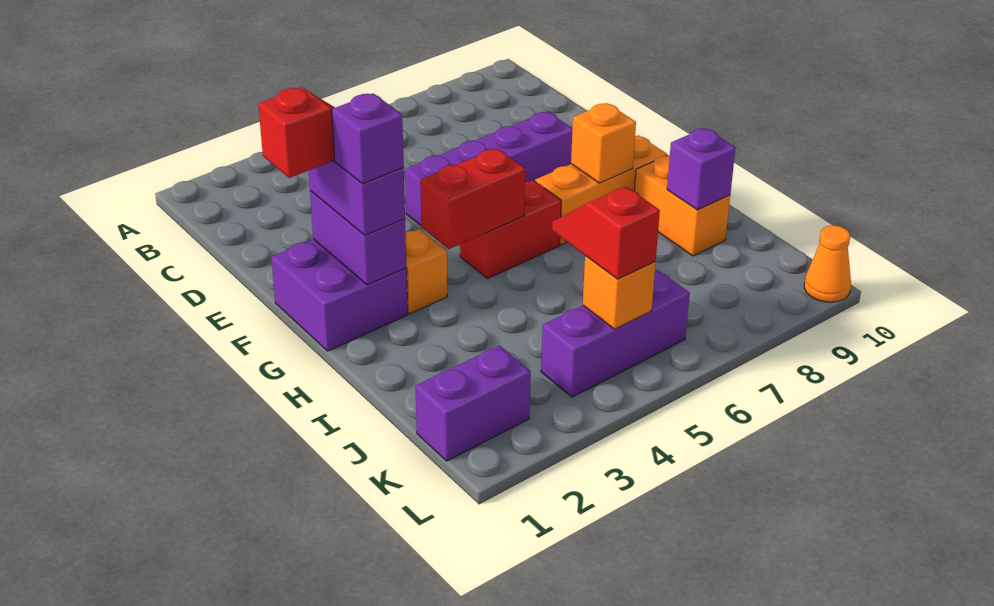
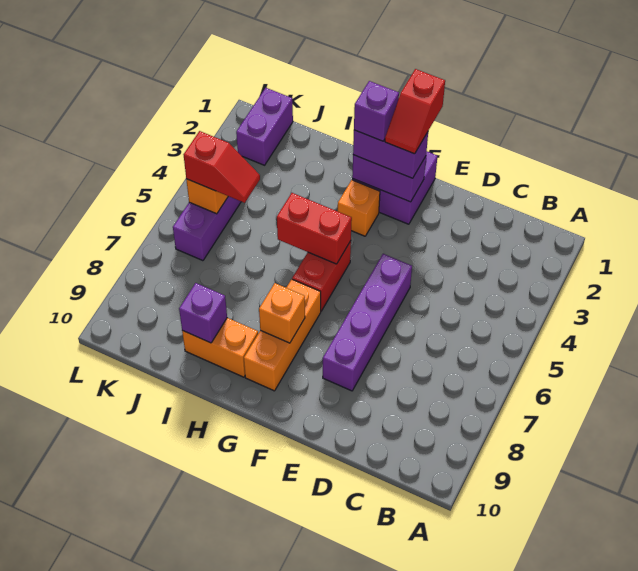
red brick G4:G5 level 2 -> red brick G5:H5 level 2
orange cone L10 level 1 -> none

